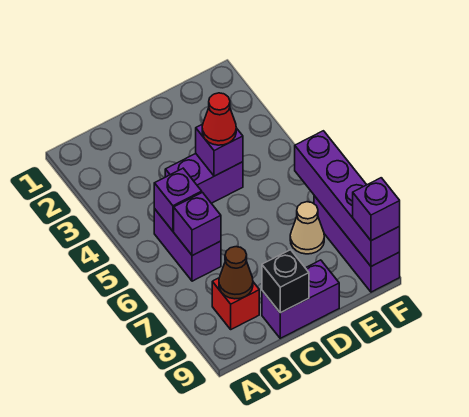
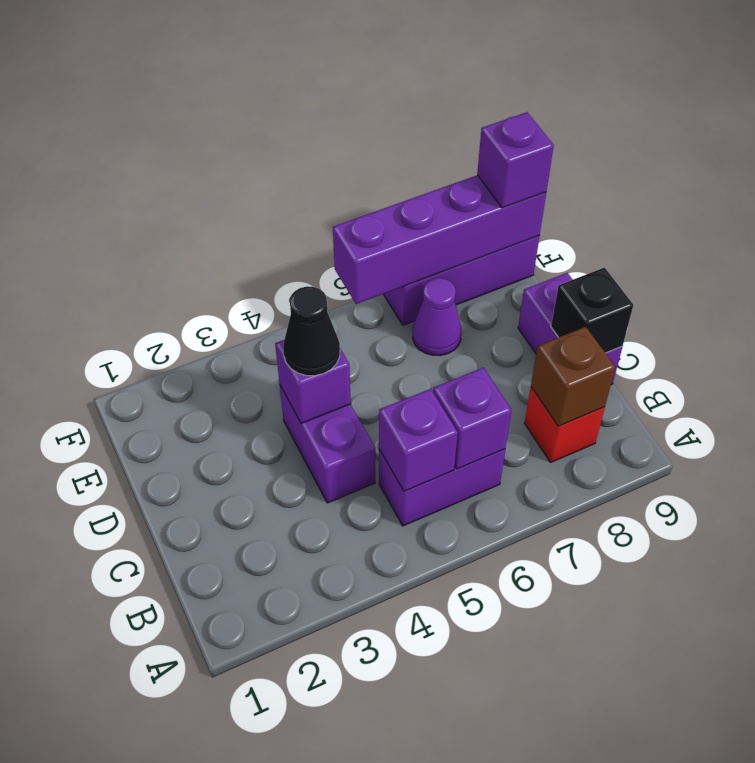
brown cone B8 level 2 -> brown brick B8 level 2
red cone D4 level 3 -> black cone D4 level 3
tan cone E7 level 1 -> purple cone E7 level 1

